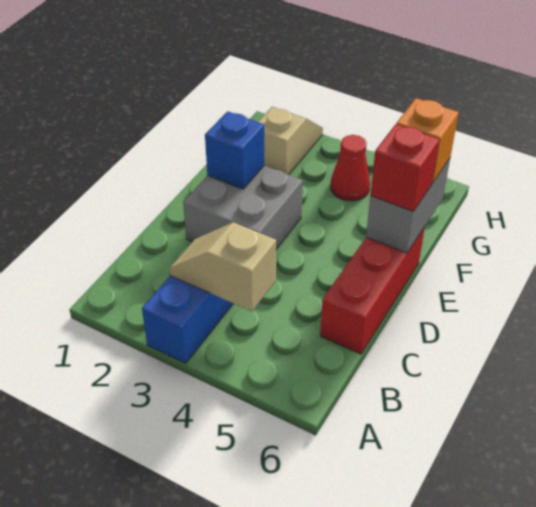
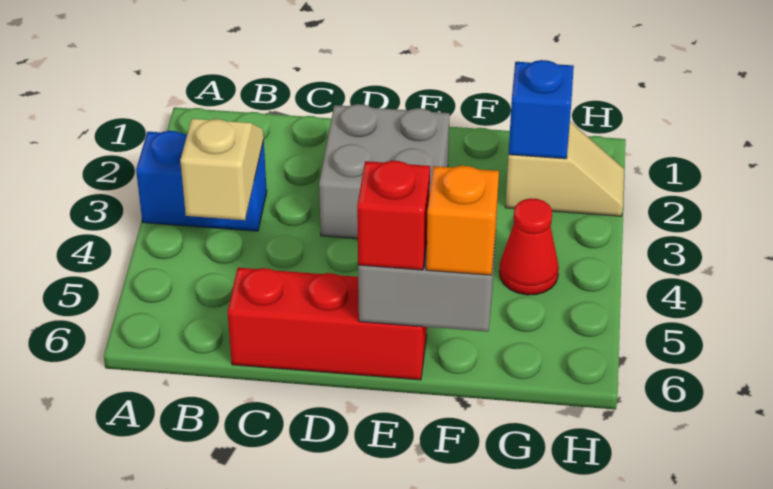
blue brick E2 level 2 -> blue brick G2 level 2

